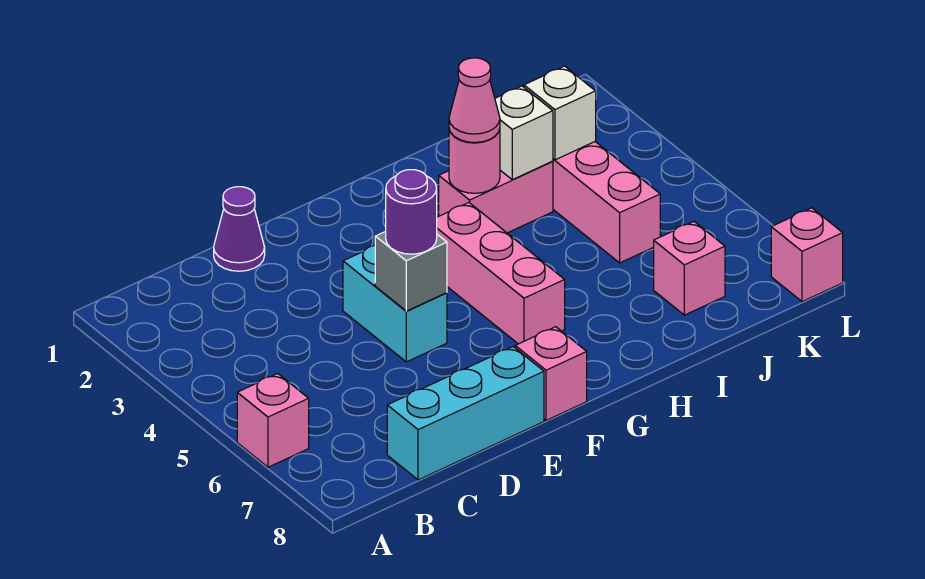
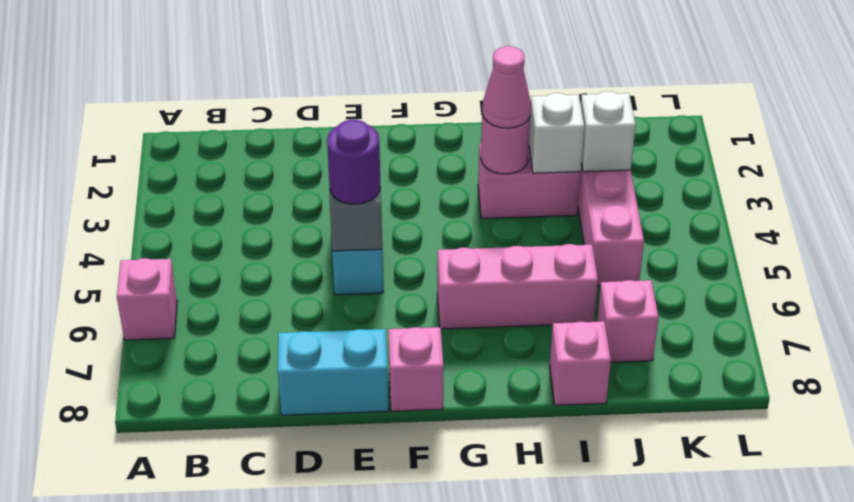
cyan brick C8:E8 level 1 -> cyan brick D8:E8 level 1
purple cone D1 level 1 -> none
pink brick G4:G6 level 1 -> pink brick G6:I6 level 1
pink brick L8 level 1 -> pink brick I8 level 1

